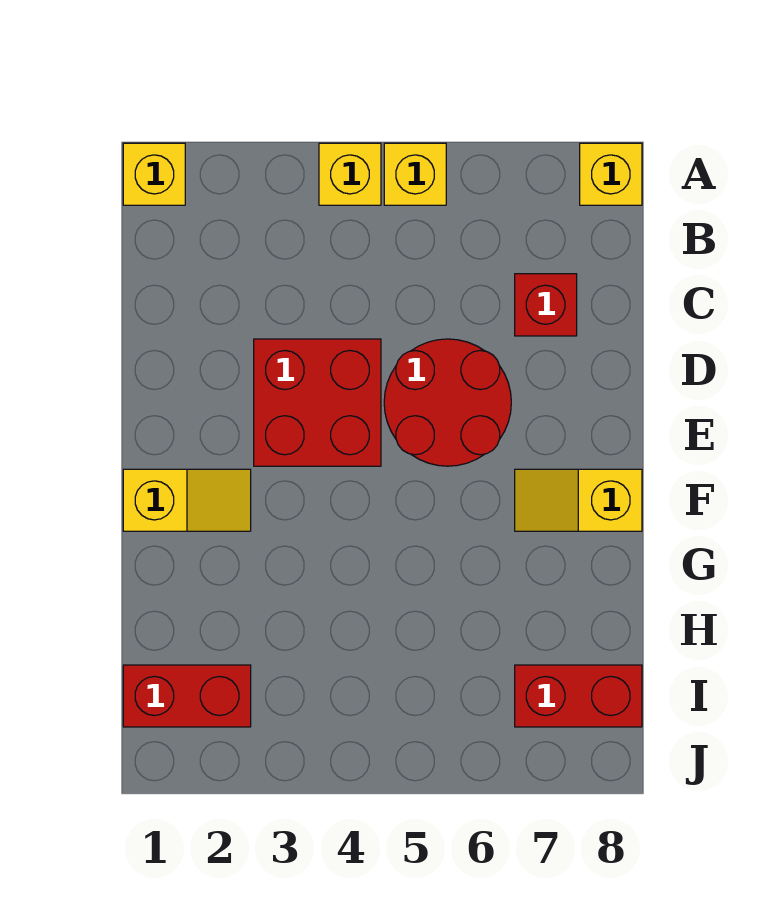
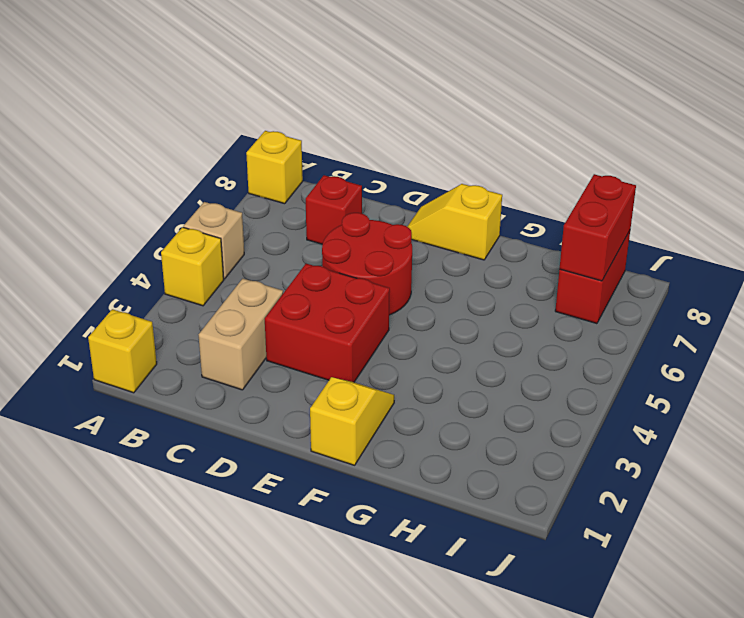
yellow brick A5 level 1 -> tan brick A5 level 1
none -> tan brick C2:C3 level 1
yellow slope F7:F8 level 1 top 8 -> yellow slope E8:F8 level 1 top F
red brick I1:I2 level 1 -> red brick I7:I8 level 2

